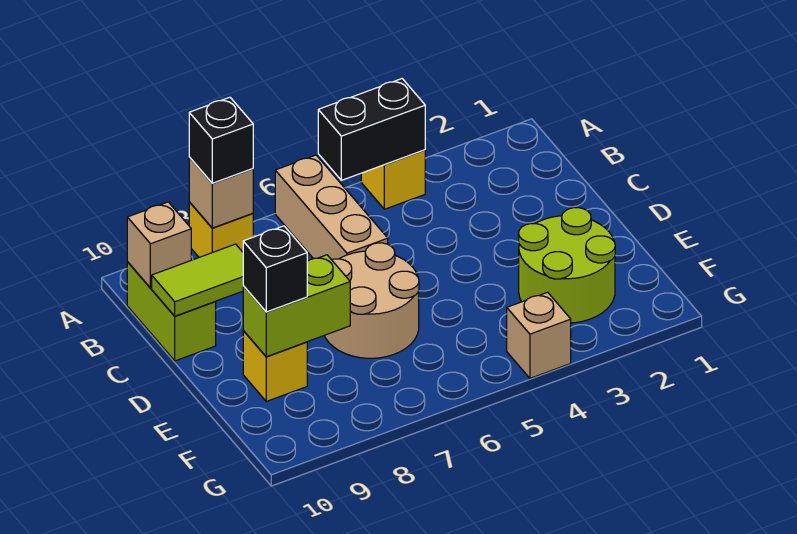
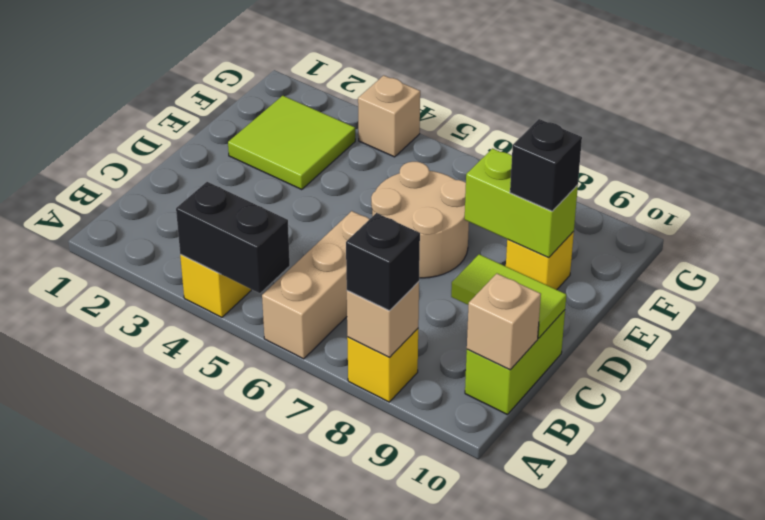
lime round brick E2:F3 level 1 -> lime tile E2:F3 level 1

